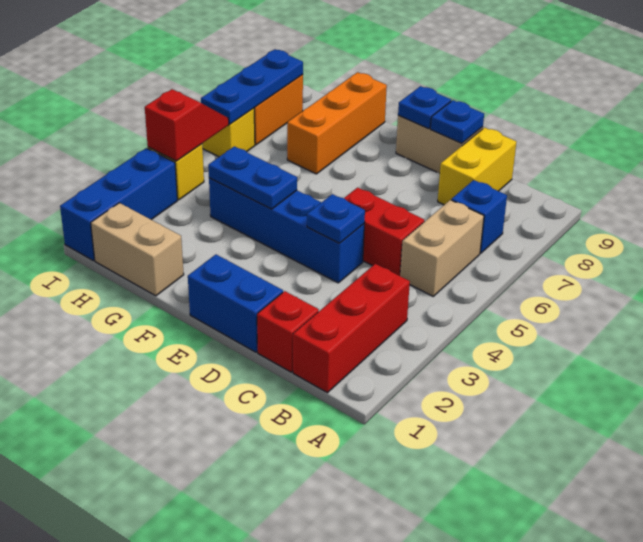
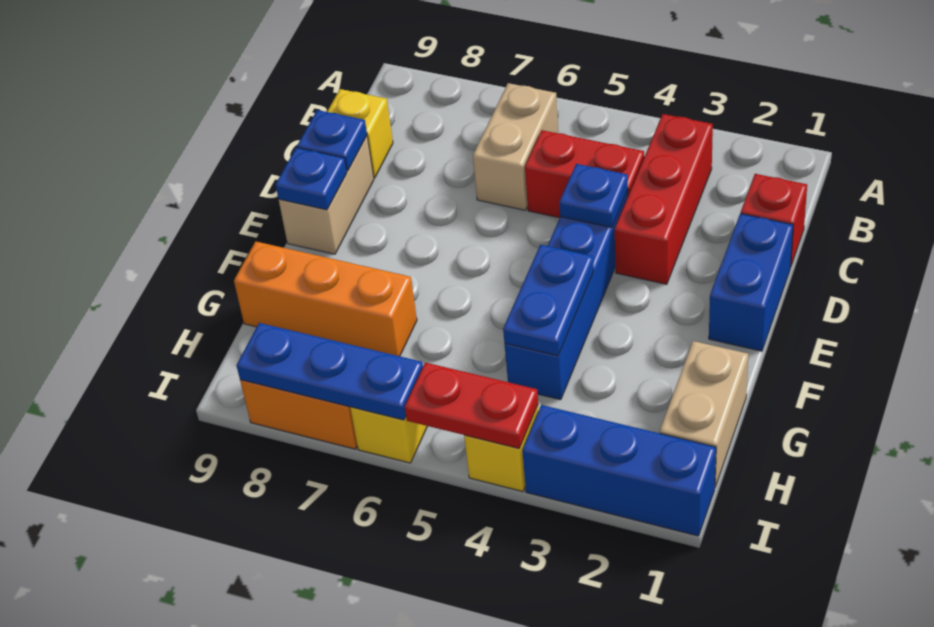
red brick B1:B3 level 1 -> red brick B3:D3 level 1
tan brick B5:B6 level 1 -> tan brick B6:C6 level 1
blue brick B7 level 1 -> none
red brick C5:D5 level 1 -> red brick C4:C5 level 1
yellow brick C8:C9 level 1 -> yellow brick C9 level 1
red slope I4:I5 level 2 top 4 -> red plate I4:I5 level 2

